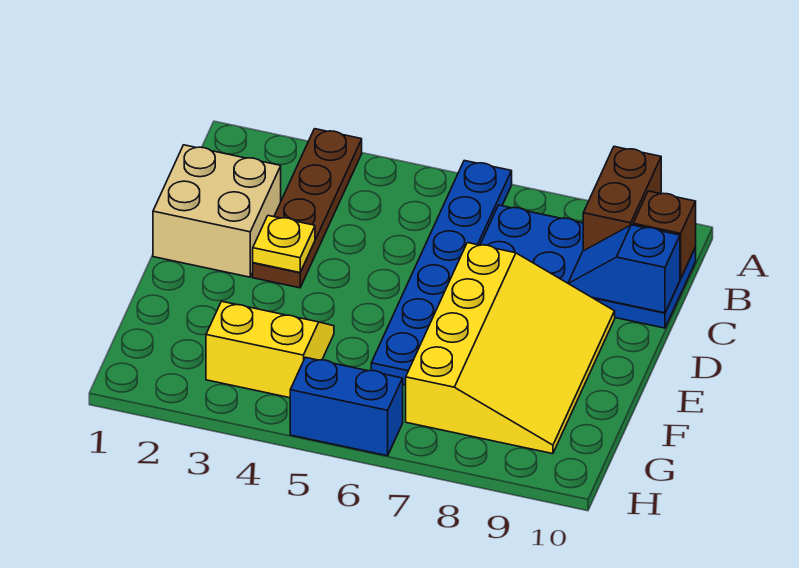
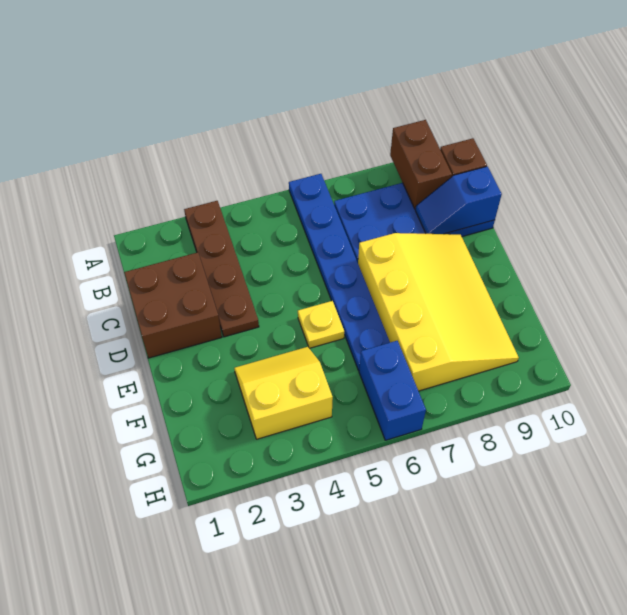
tan brick C1:D2 level 1 -> brown brick C1:D2 level 1
yellow plate D3 level 2 -> yellow plate E5 level 1
blue brick H5:H6 level 1 -> blue brick G6:H6 level 1

